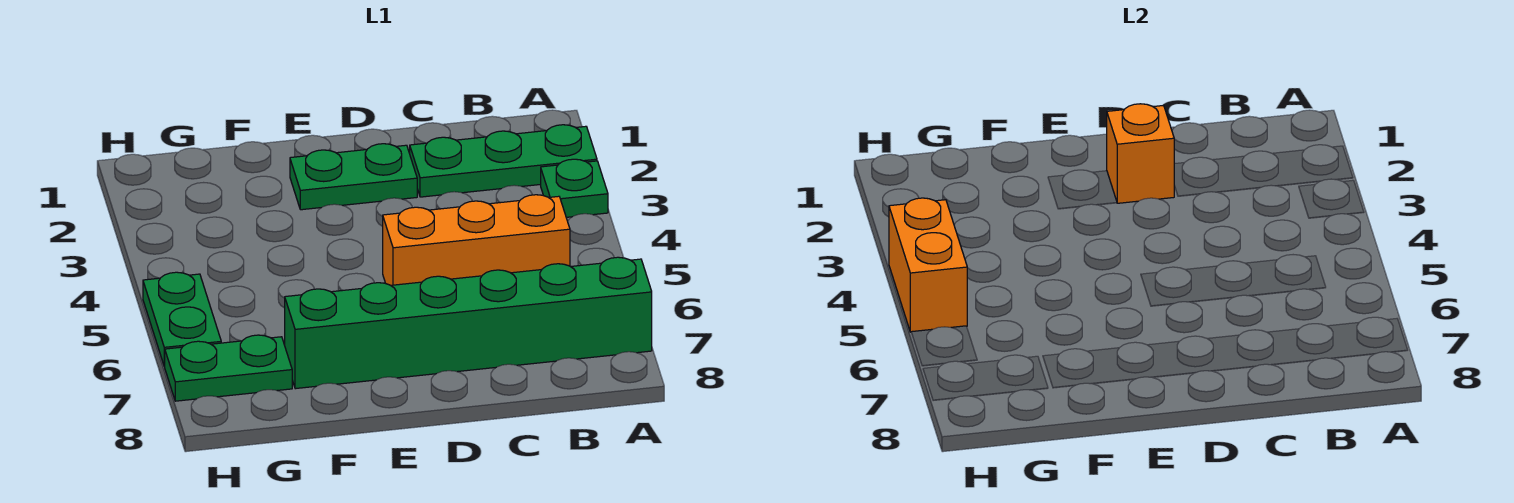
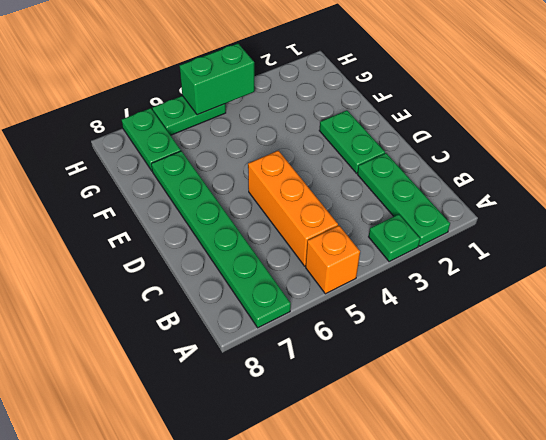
green brick A7:F7 level 1 -> green plate A7:F7 level 1
orange brick D2 level 2 -> orange brick A5 level 1
orange brick H4:H5 level 2 -> green brick H4:H5 level 2

